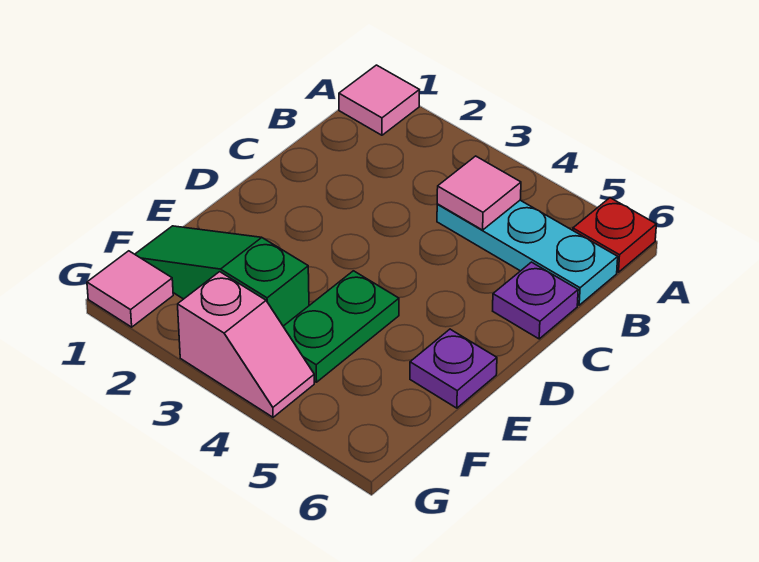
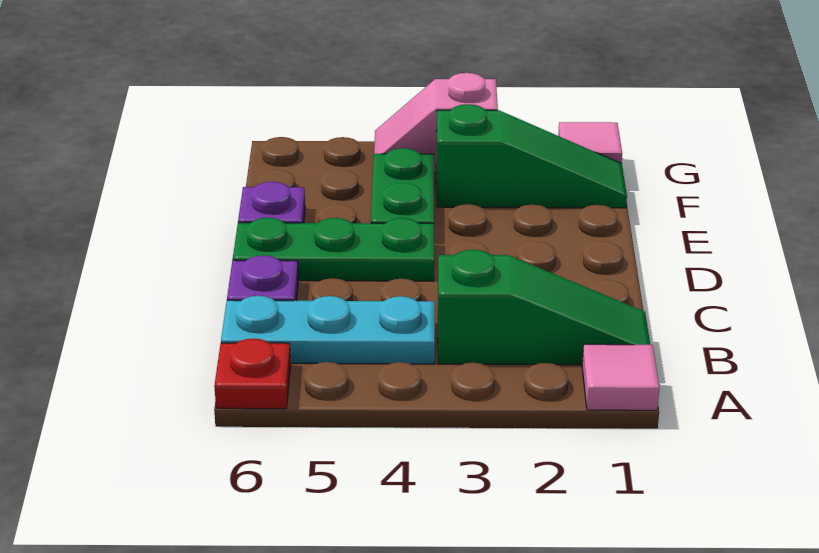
none -> green slope B1:B3 level 1 top 3
pink tile B4 level 2 -> none
none -> green plate D4:D6 level 1

